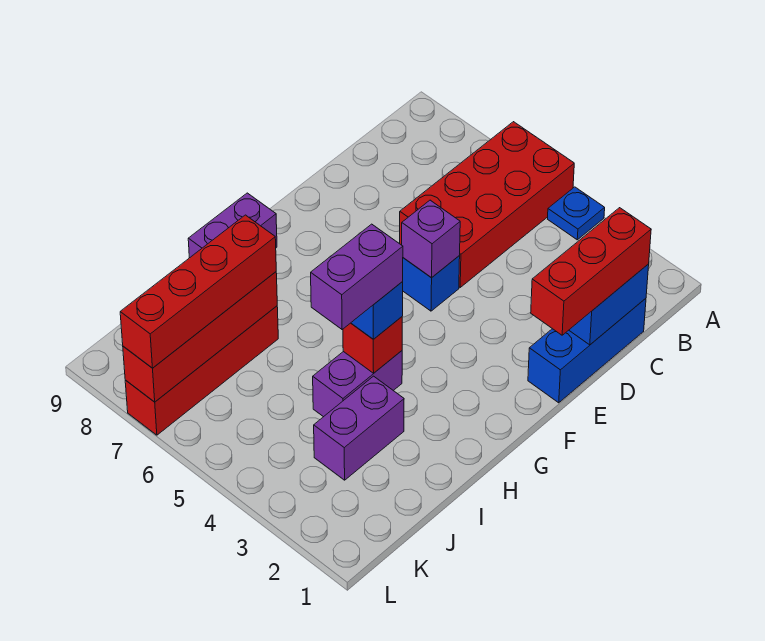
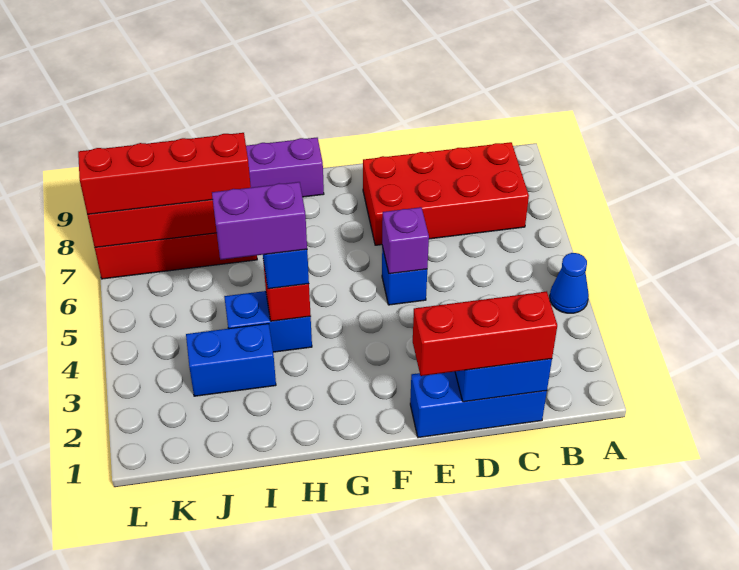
blue plate A4 level 1 -> blue cone A4 level 1
red brick A5:D6 level 1 -> red brick B7:E8 level 1
purple brick H4:I4 level 1 -> blue brick H4:I4 level 1
purple brick I3:J3 level 1 -> blue brick I3:J3 level 1

